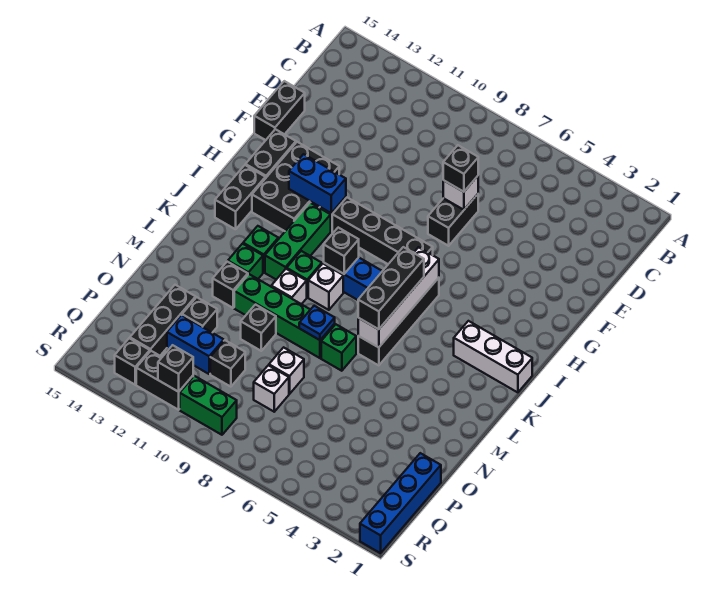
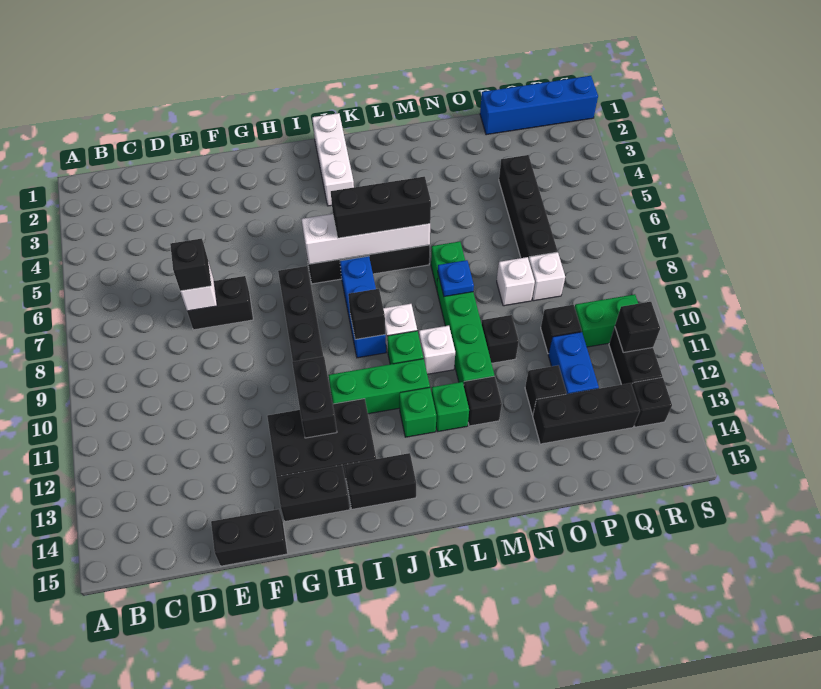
blue brick H11:H12 level 2 -> black brick H11:H12 level 2
none -> black brick P4:P7 level 1
green brick R9:R10 level 1 -> green brick Q10:R10 level 1

